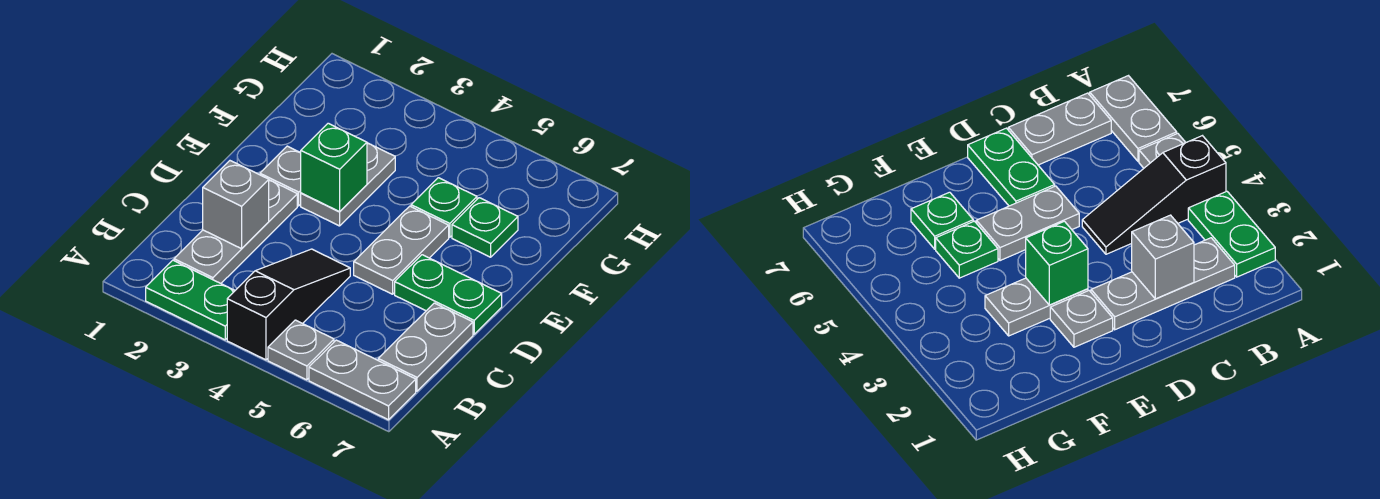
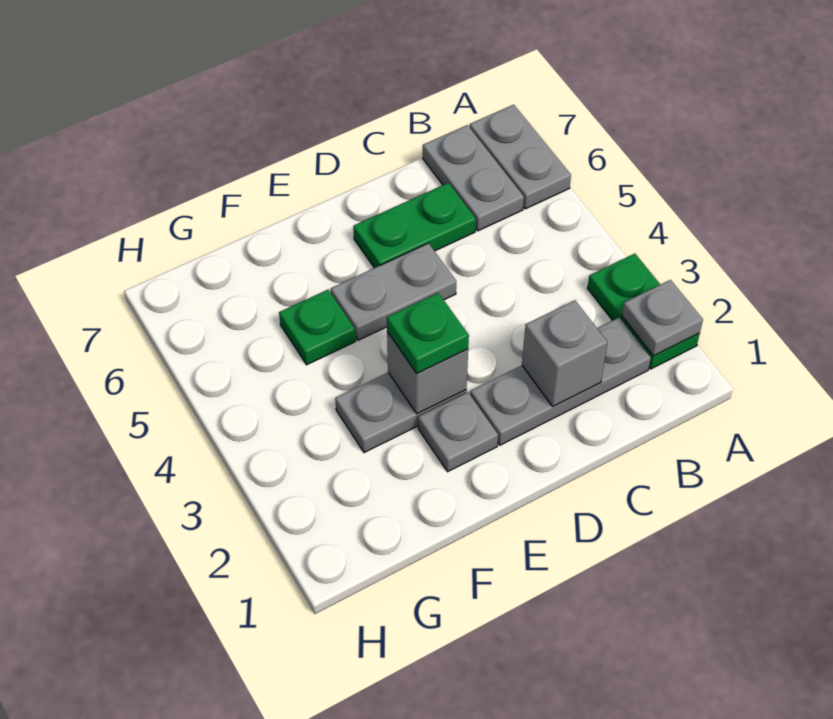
black slope A4:C4 level 1 top A -> none
grey plate A5 level 1 -> grey plate A2 level 2
grey plate B7:C7 level 1 -> grey plate B6:B7 level 1
green plate D6:D7 level 1 -> green plate C6:D6 level 1
green brick E3 level 2 -> grey brick E3 level 2
green plate F6 level 1 -> green plate E3 level 3

